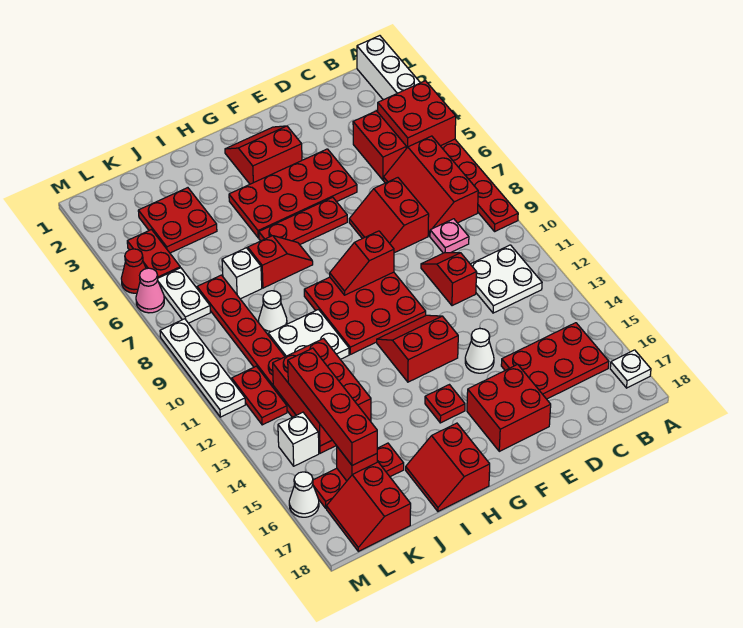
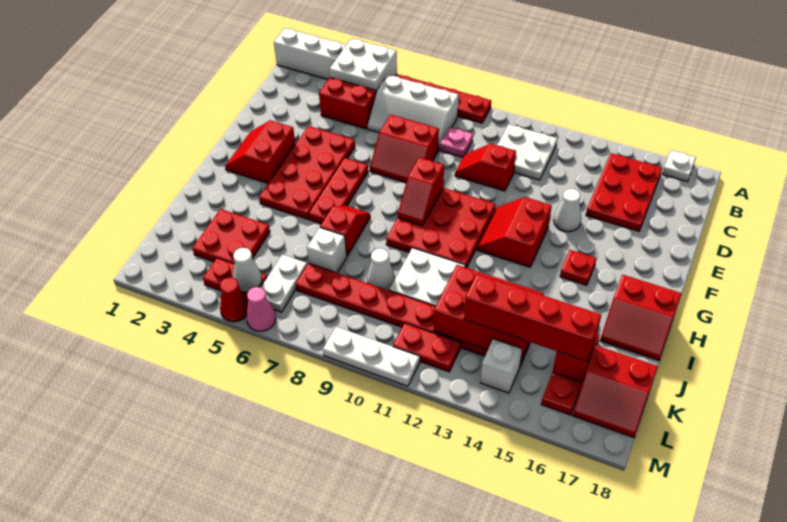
red brick A4:B5 level 2 -> white brick A4:B5 level 2
red slope B6:C8 level 1 top B -> white slope B6:C8 level 1 top B
red brick E16:F17 level 1 -> none
white plate L6:L7 level 1 -> white plate K6:L6 level 1
white plate M8:M11 level 1 -> white plate M9:M11 level 1
white cone M16 level 1 -> white cone L5 level 2

